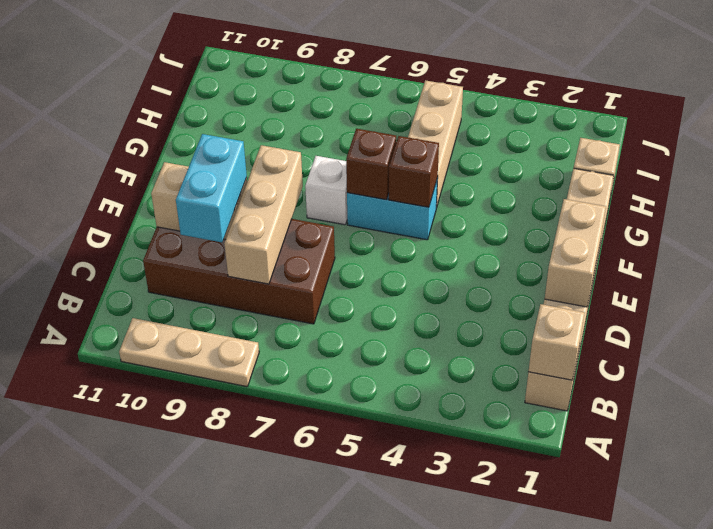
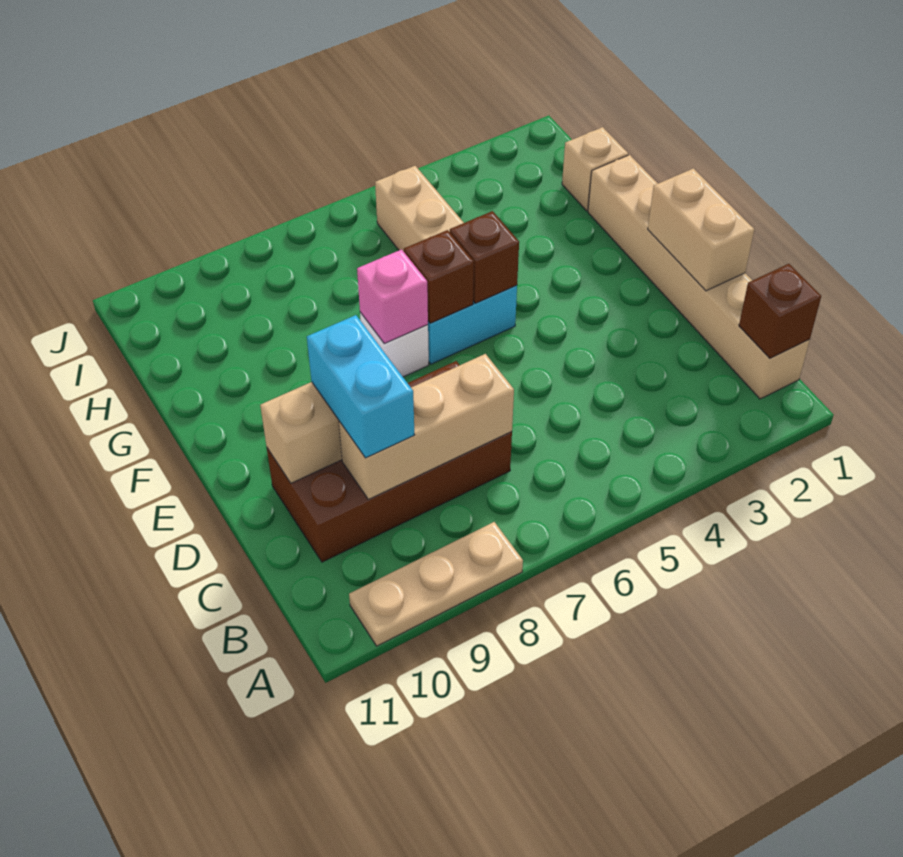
tan brick B1 level 2 -> brown brick B1 level 2
tan brick C8:E8 level 2 -> tan brick C7:C9 level 2
none -> pink brick F7 level 2

